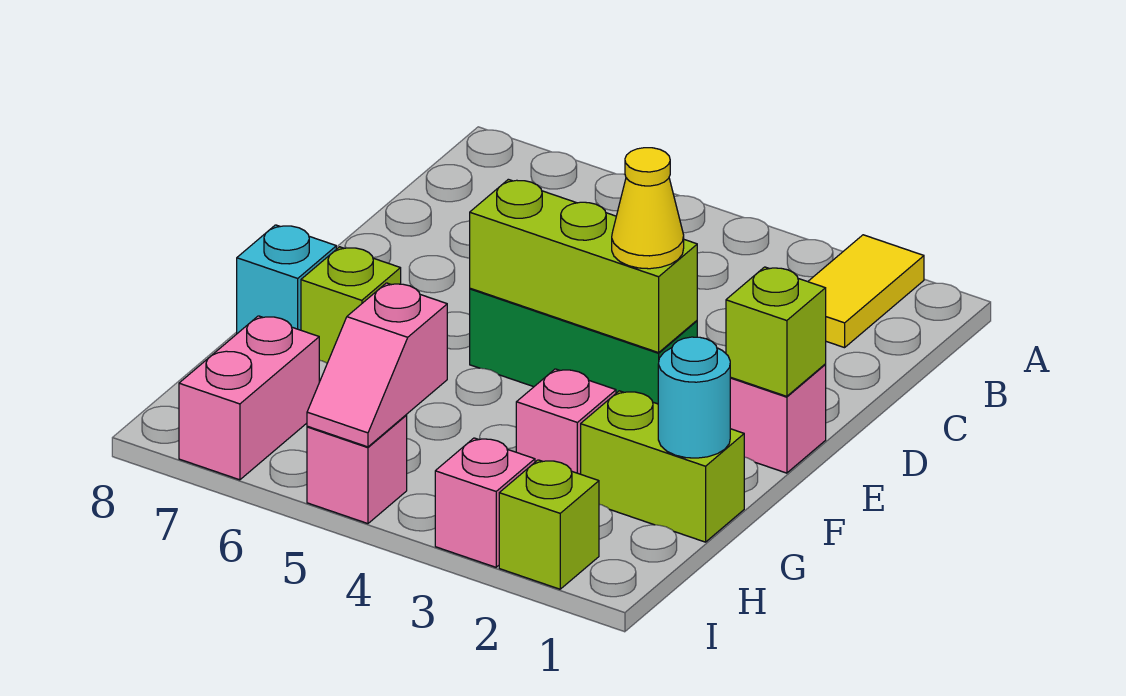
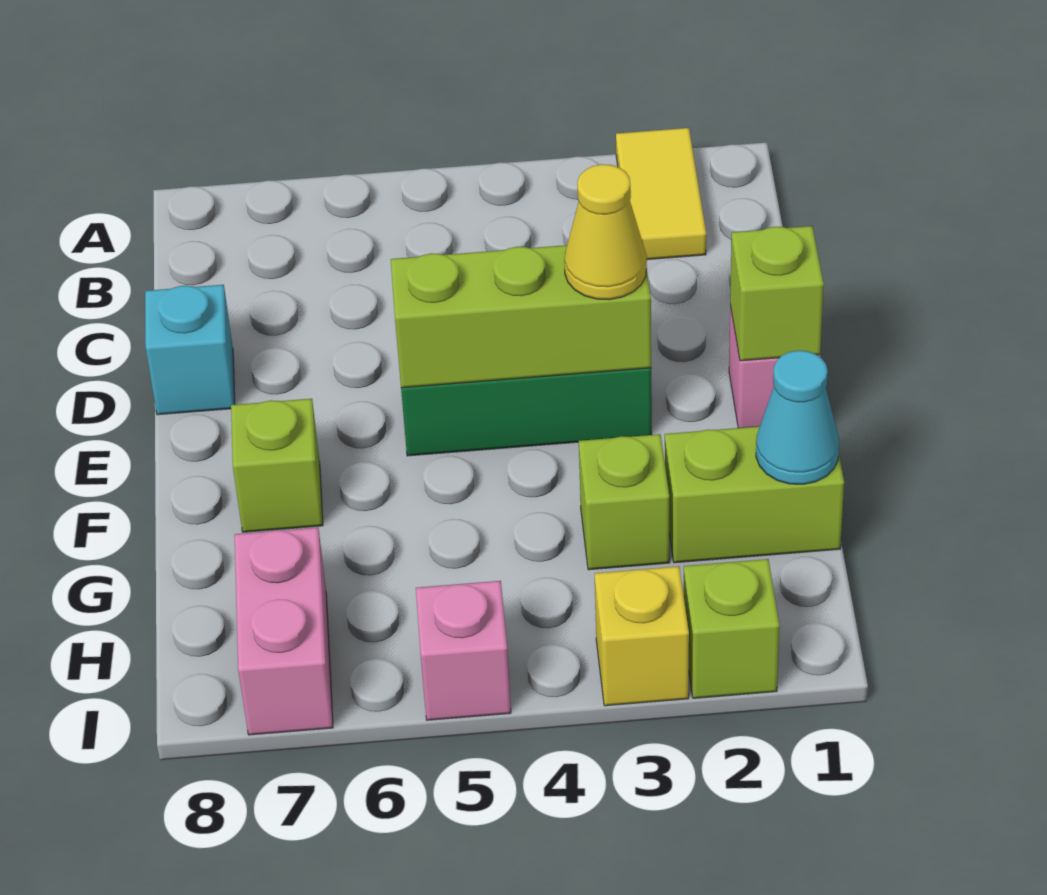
cyan brick F8 level 1 -> cyan brick D8 level 1
cyan round brick G1 level 2 -> cyan cone G1 level 2
pink brick G3 level 1 -> lime brick G3 level 1
pink slope H5:I5 level 2 top H -> none
pink brick I3 level 1 -> yellow brick I3 level 1

